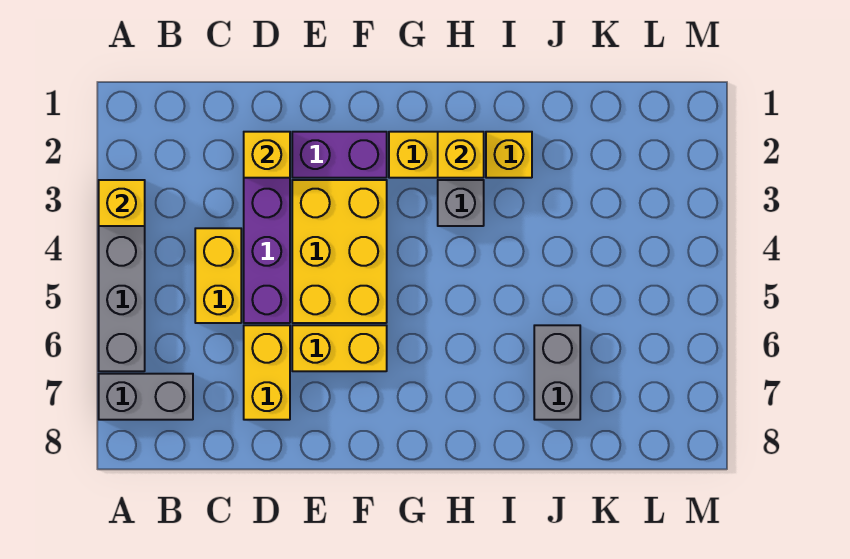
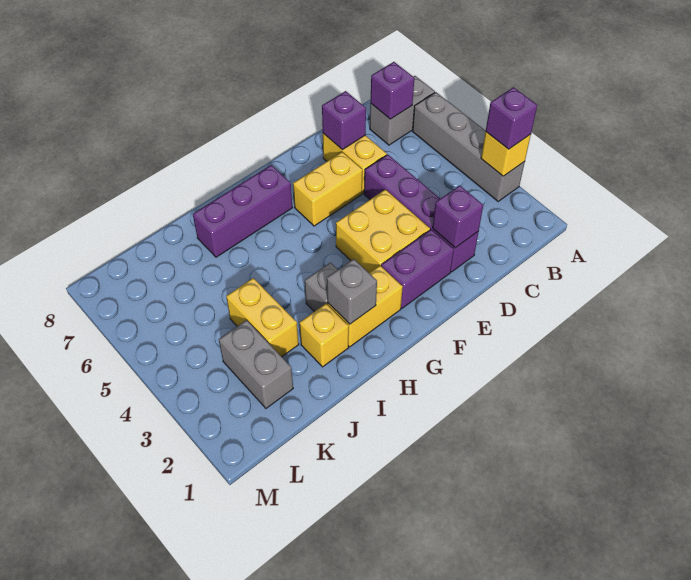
none -> purple brick A3 level 3
none -> purple brick B7 level 2
yellow brick C4:C5 level 1 -> yellow brick J3:J4 level 1
yellow brick D2 level 2 -> purple brick D2 level 2
none -> purple brick D7 level 2
yellow brick E3:F5 level 1 -> yellow brick E3:F4 level 1
none -> purple brick G7:I7 level 1
yellow brick H2 level 2 -> grey brick H2 level 2
grey brick J6:J7 level 1 -> grey brick K2:K3 level 1

